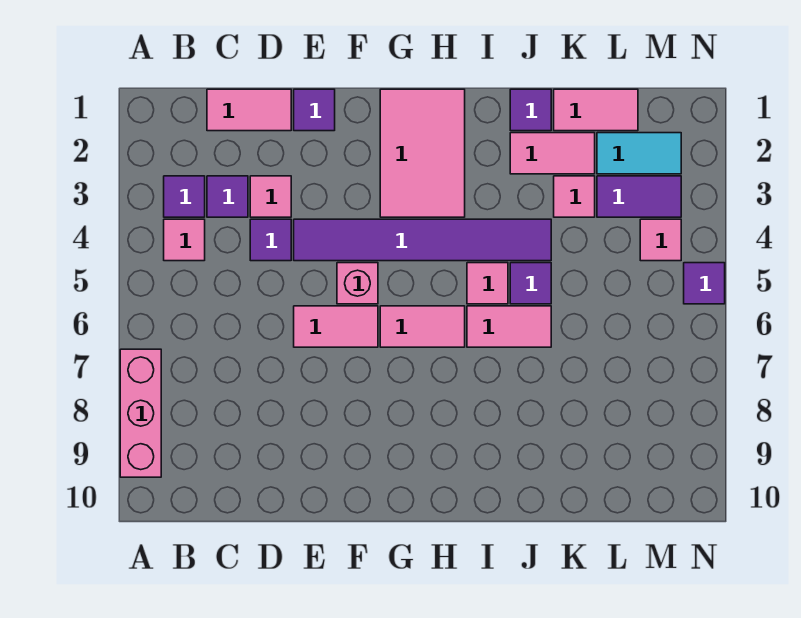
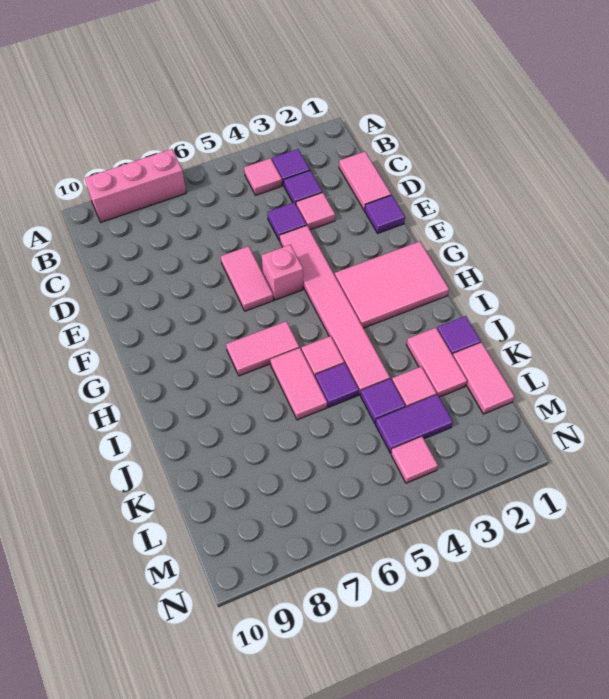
purple tile E4:J4 level 1 -> pink tile E4:J4 level 1
pink tile G6:H6 level 1 -> pink tile H6:H7 level 1
cyan tile L2:M2 level 1 -> none
purple tile L3:M3 level 1 -> purple tile L3:L4 level 1
purple tile N5 level 1 -> purple tile K4 level 1

